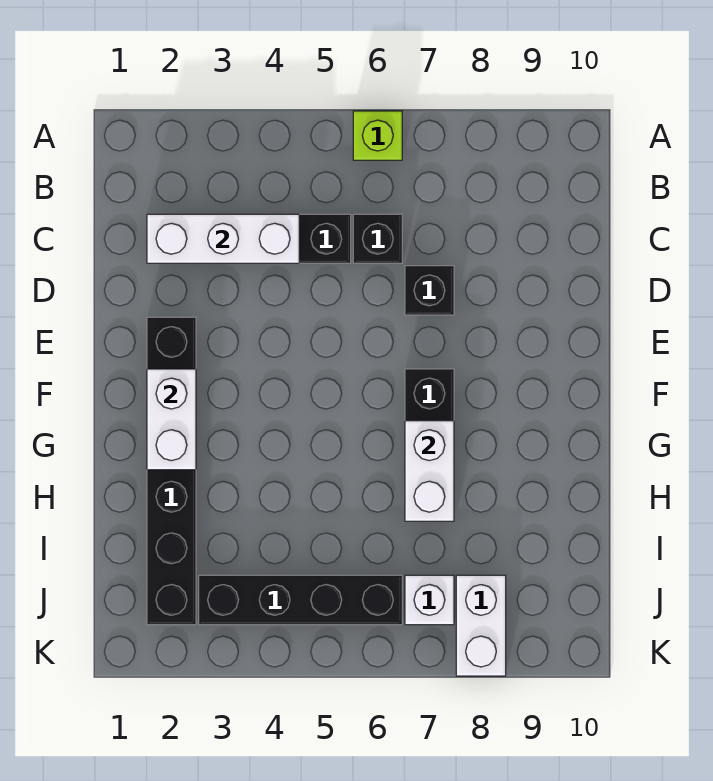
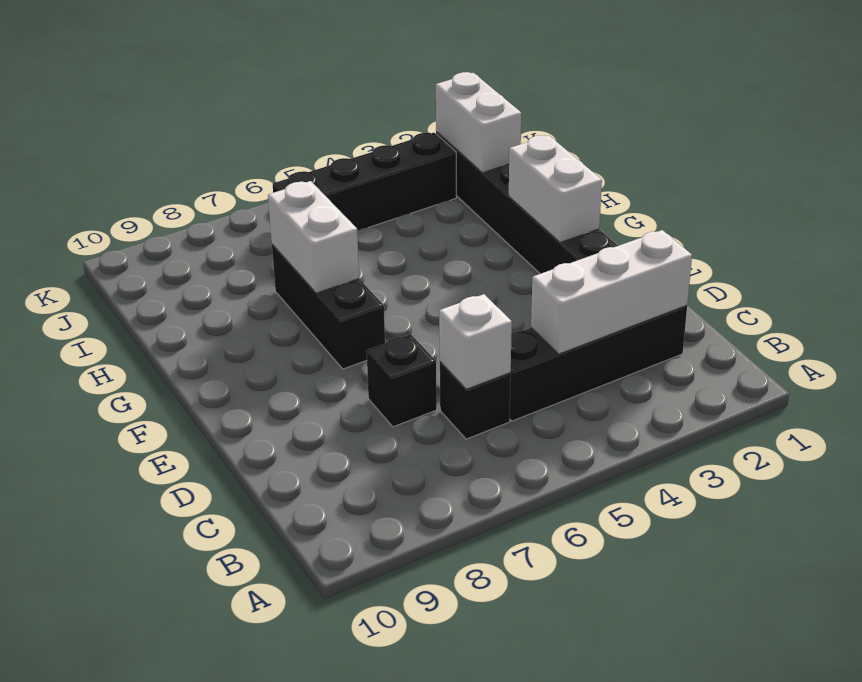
lime brick A6 level 1 -> none
white brick J7 level 1 -> white brick C6 level 2
white brick J8:K8 level 1 -> white brick I2:J2 level 2

